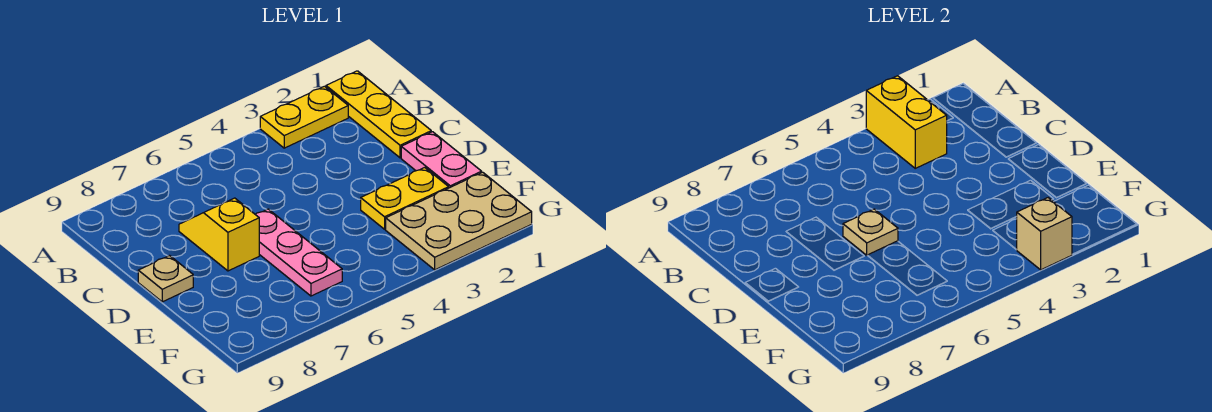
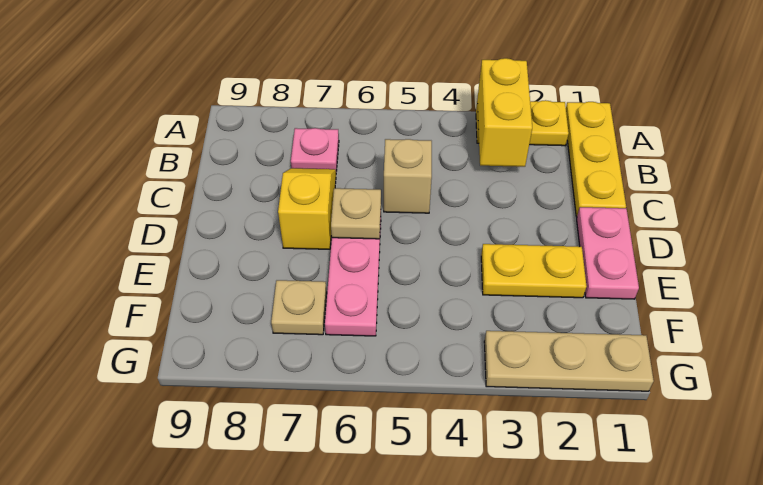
none -> pink plate B7 level 1
tan plate D9 level 1 -> tan plate F7 level 1
tan plate F1:G3 level 1 -> tan plate G1:G3 level 1
tan brick G3 level 2 -> tan brick C5 level 1

